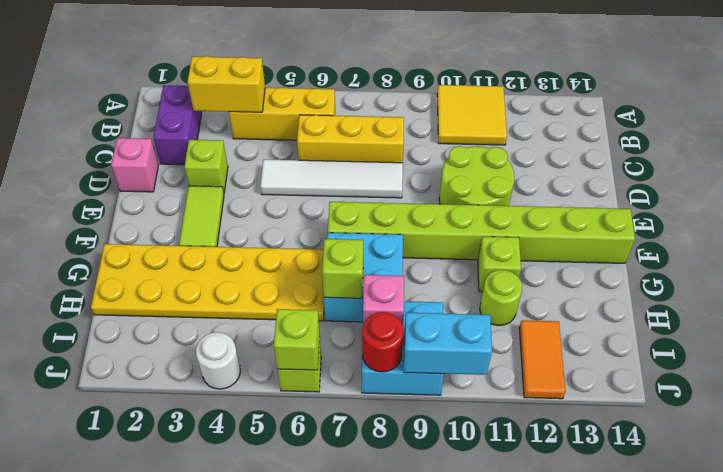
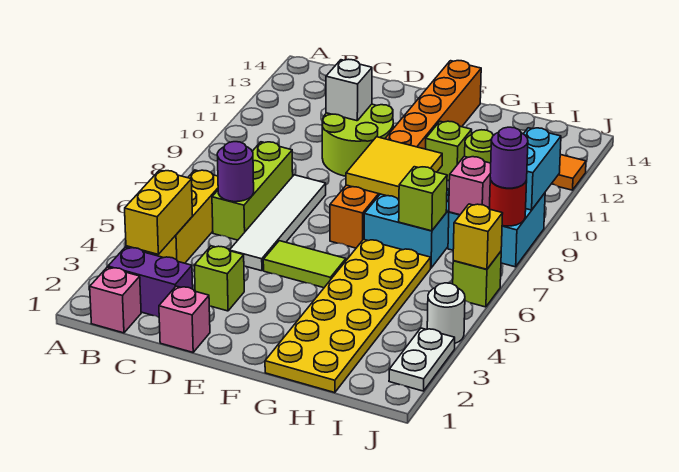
yellow tile A10:B11 level 1 -> yellow tile F8:G9 level 2
none -> pink brick B1 level 1
yellow brick C6:C8 level 1 -> lime brick C6:C8 level 1
none -> purple round brick C6 level 2
none -> white brick D11 level 2
lime tile E3:F3 level 1 -> lime tile E5:F5 level 1
lime brick F7:F14 level 1 -> orange brick F7:F14 level 1
none -> white plate J2:J3 level 1
lime brick J6 level 2 -> yellow brick J6 level 2
none -> purple round brick J8 level 3

